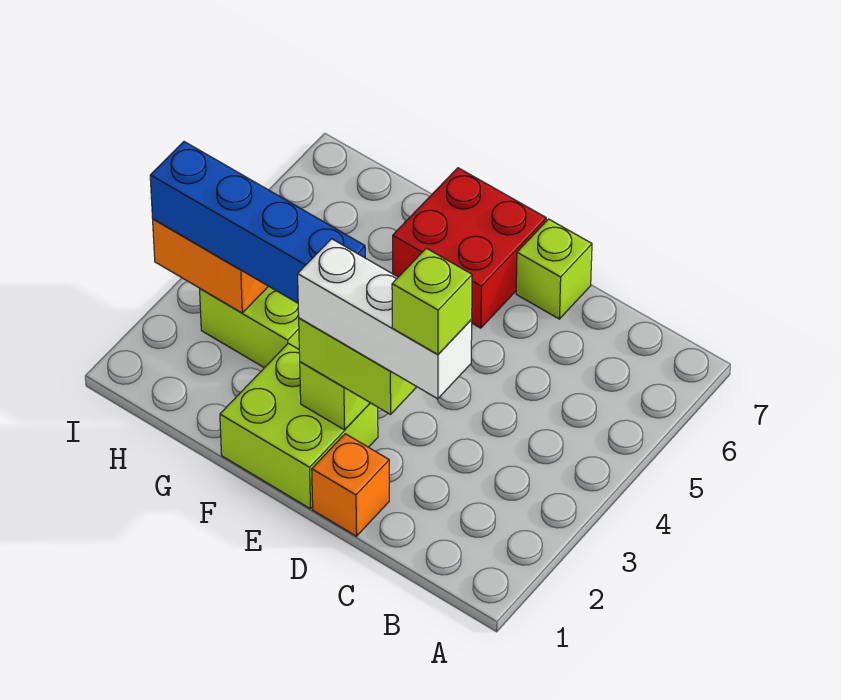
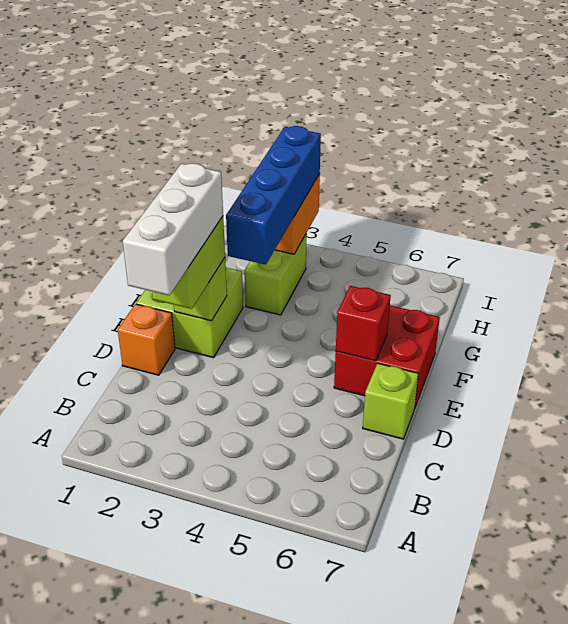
lime brick C2 level 5 -> none
none -> red brick E6 level 2

